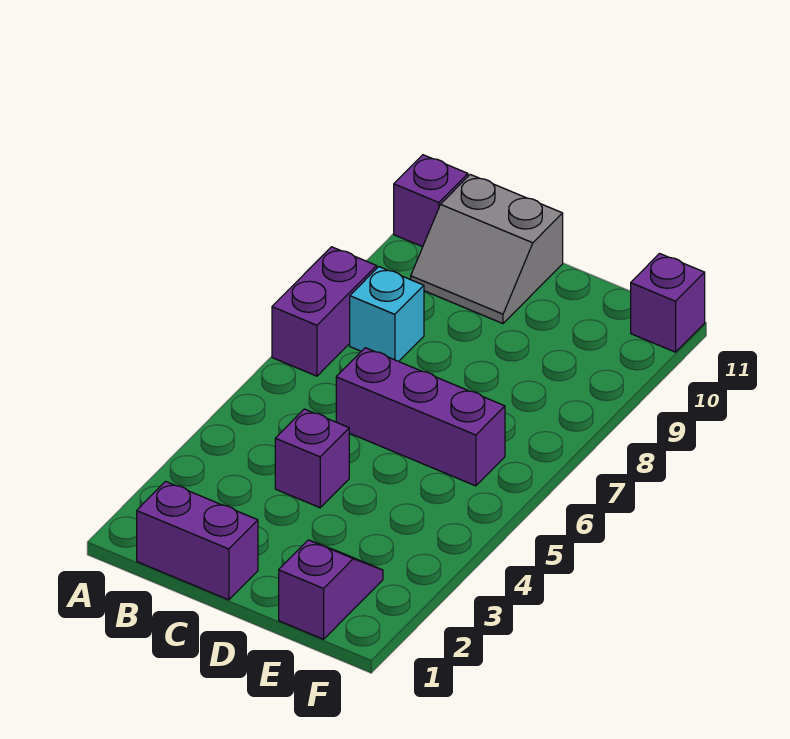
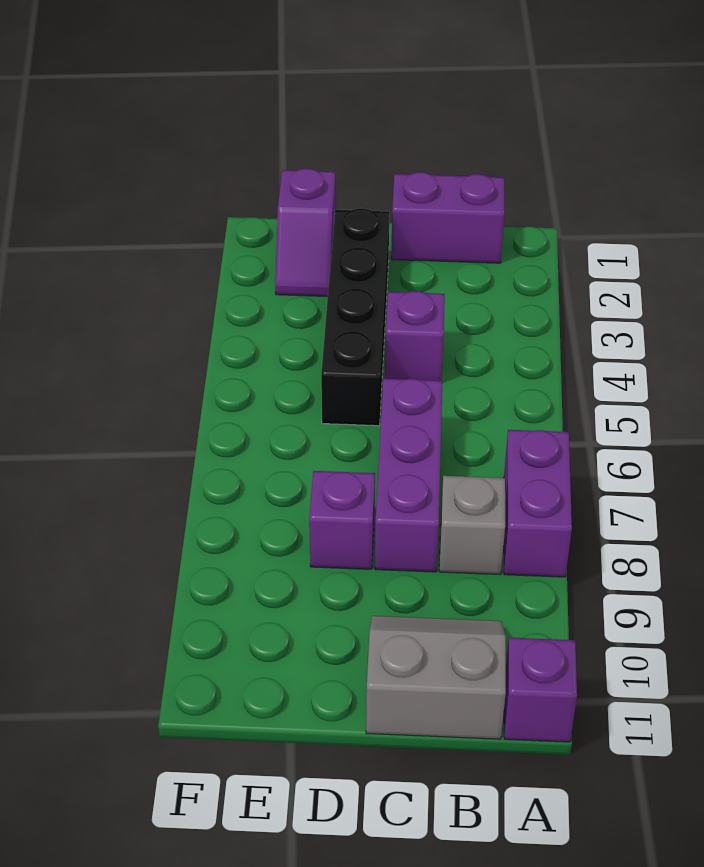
cyan brick B8 level 1 -> grey brick B8 level 1
purple brick C6:E6 level 1 -> purple brick C6:C8 level 1
none -> black brick D2:D5 level 1
purple brick F11 level 1 -> purple brick D8 level 1

